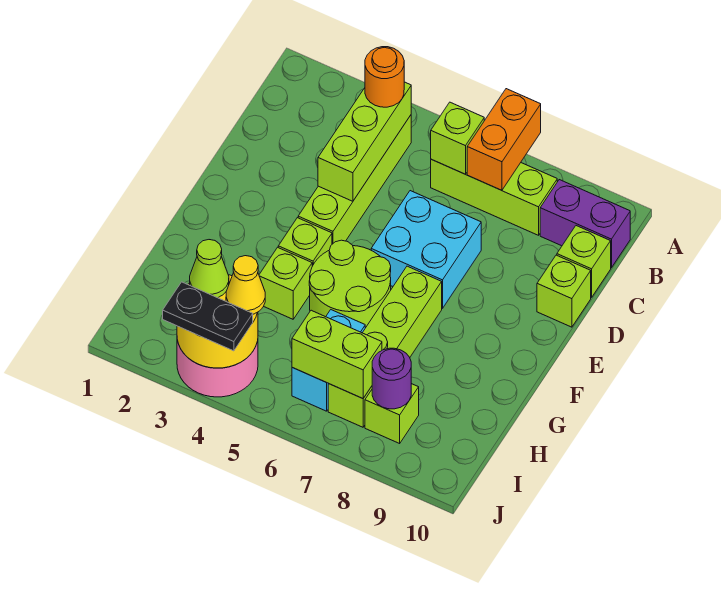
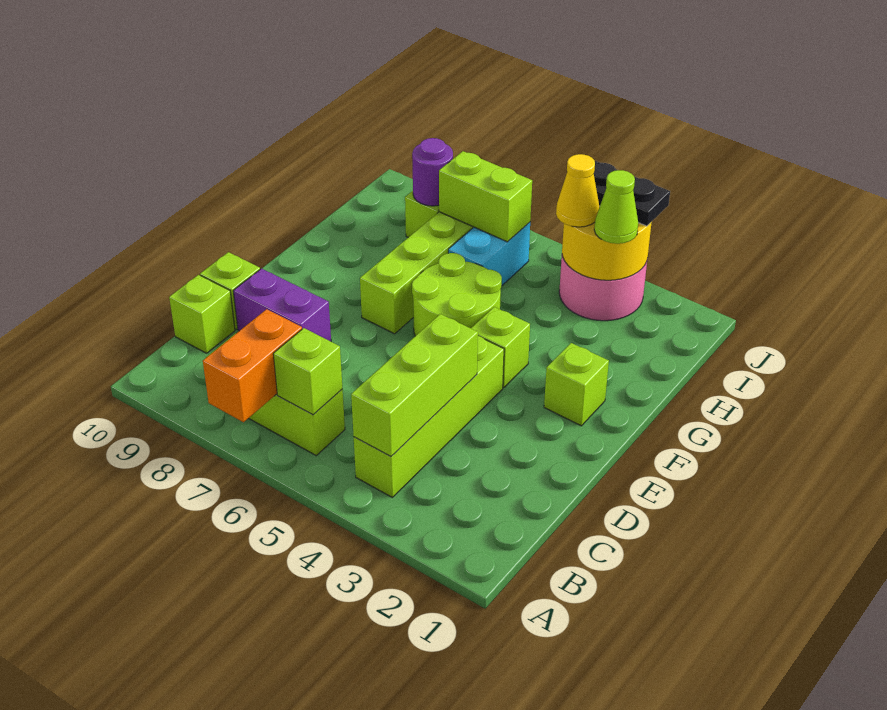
orange round brick B4 level 3 -> none
purple brick B9:B10 level 1 -> purple brick D8:D9 level 1
cyan brick D6:E7 level 1 -> none
lime brick G4 level 1 -> lime brick F2 level 1

